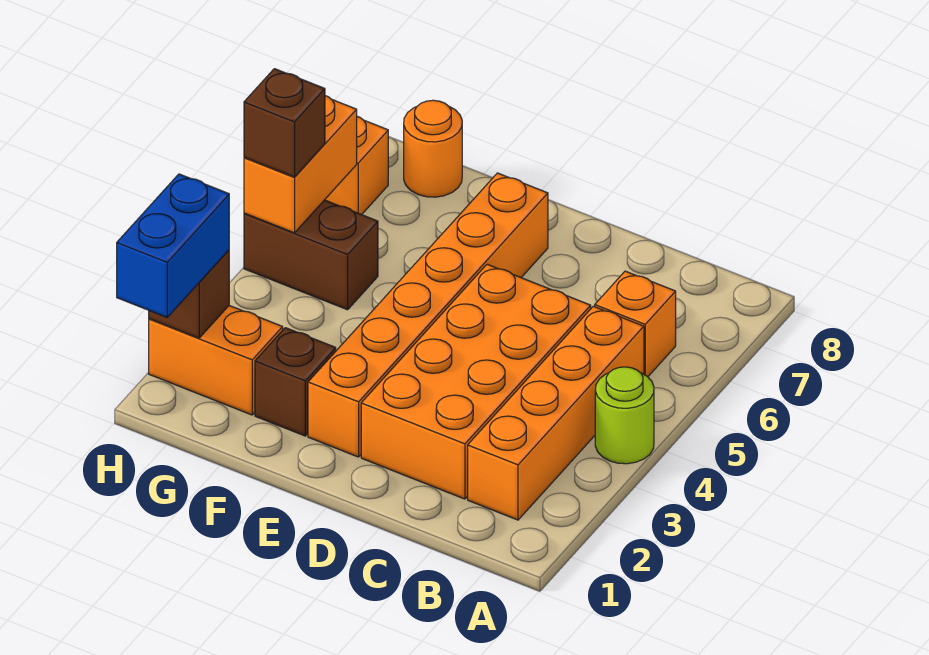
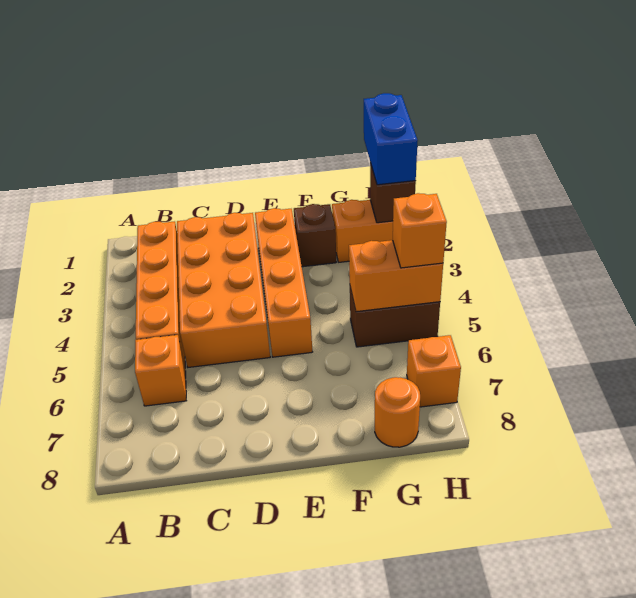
lime round brick A4 level 1 -> none
orange brick E2:E7 level 1 -> orange brick E2:E5 level 1
orange brick H5:H6 level 2 -> orange brick G5:H5 level 2
brown brick H5 level 3 -> orange brick H5 level 3

